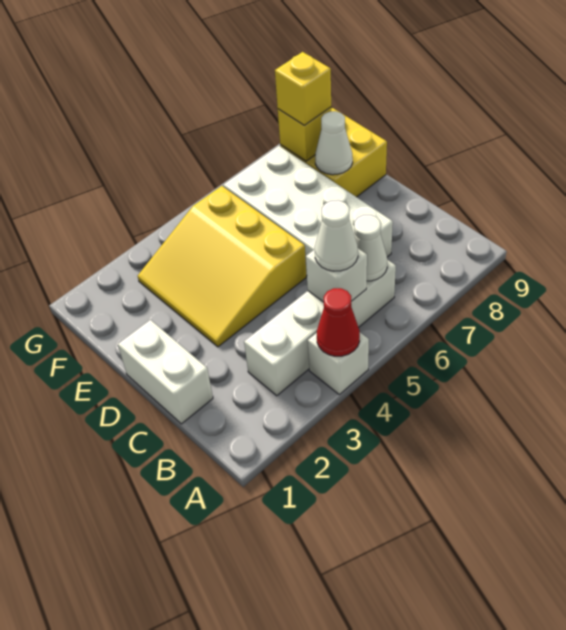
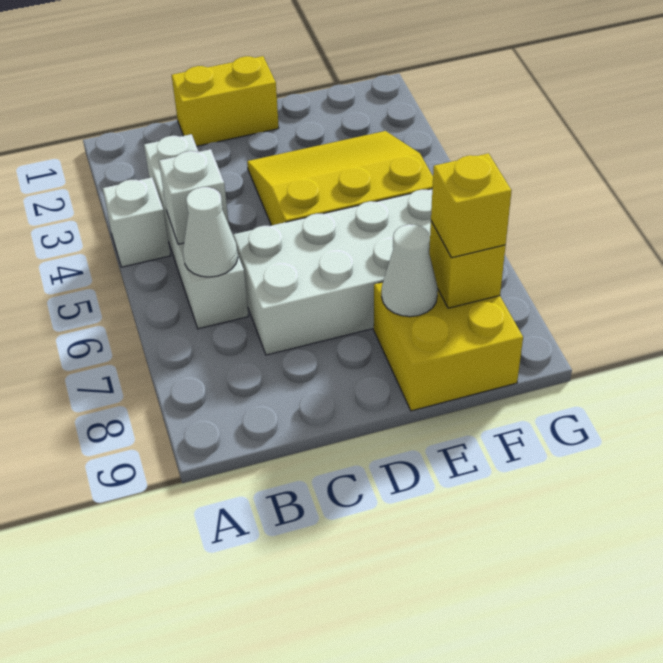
red cone A4 level 2 -> none
white cone B5 level 3 -> none
white brick C1:D1 level 1 -> yellow brick C1:D1 level 1

